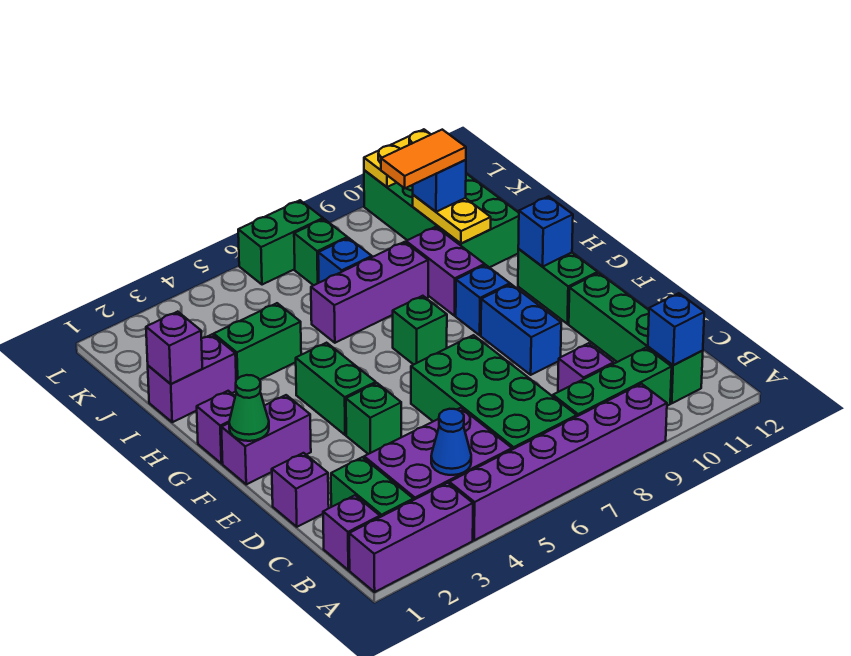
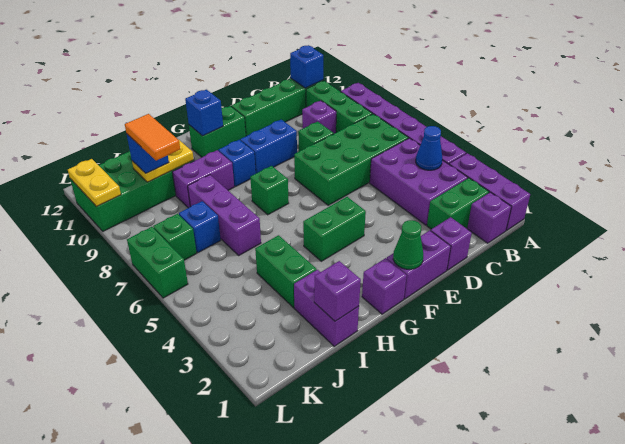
green brick E4 level 1 -> green brick D8 level 1
purple brick F1:F2 level 1 -> purple brick E1:F1 level 1

